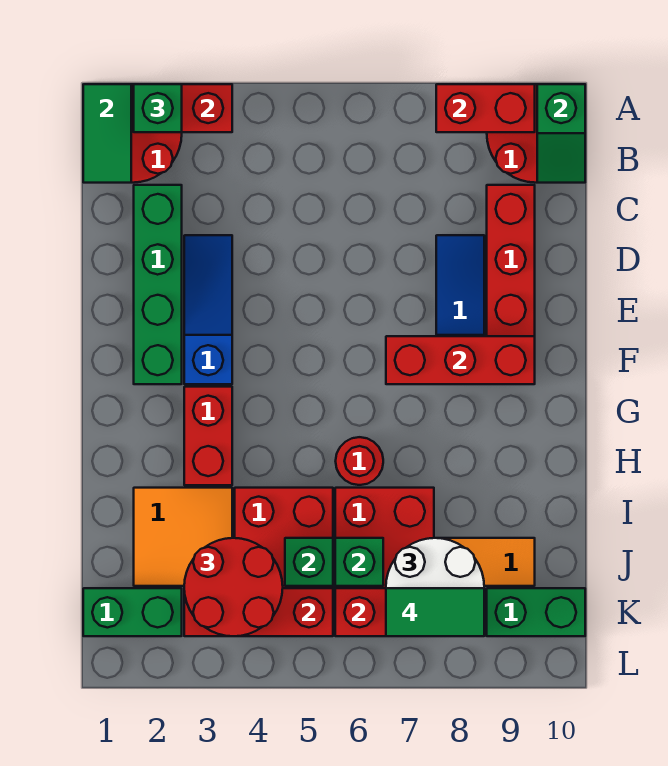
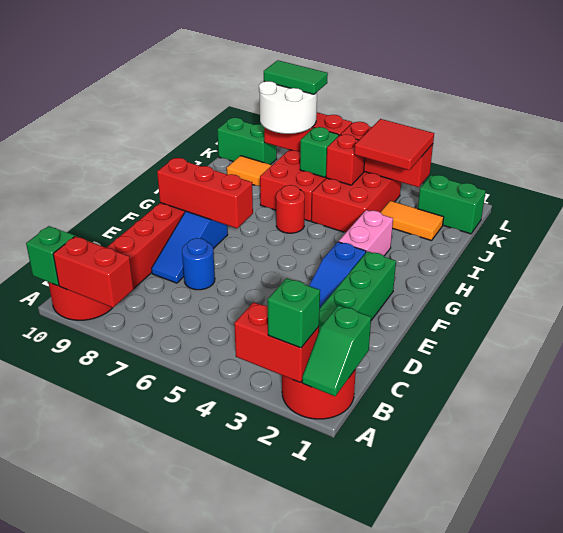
green tile A1:B1 level 2 -> green slope A1:B1 level 2 top B
none -> blue round brick D7 level 1
red brick G3:H3 level 1 -> pink brick G3:H3 level 1
orange tile I2:J3 level 1 -> orange tile J2:J3 level 1
red round brick J3:K4 level 3 -> red tile J3:K4 level 3
green brick J5 level 2 -> red brick J5 level 2

